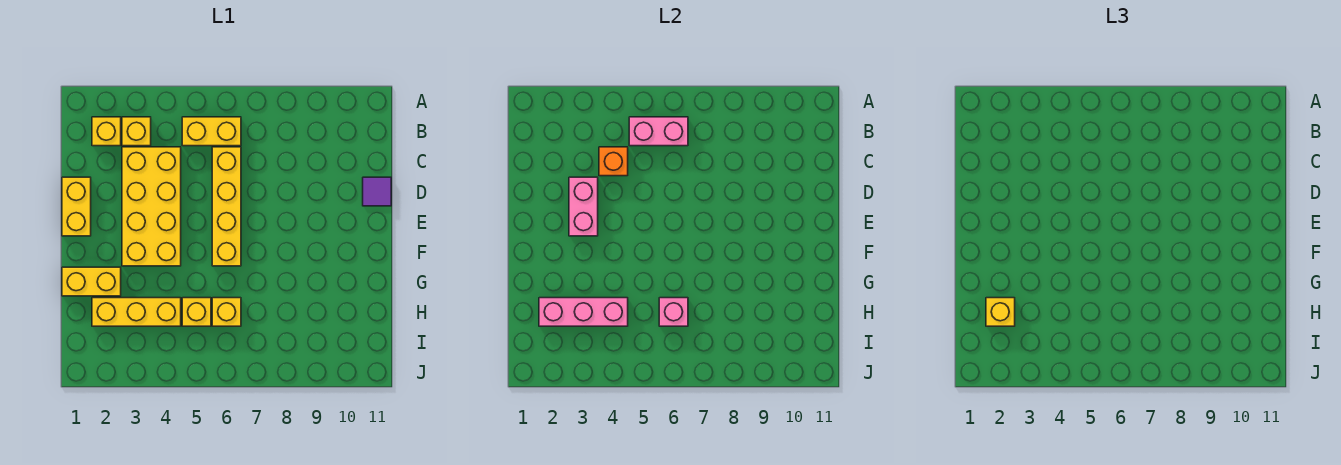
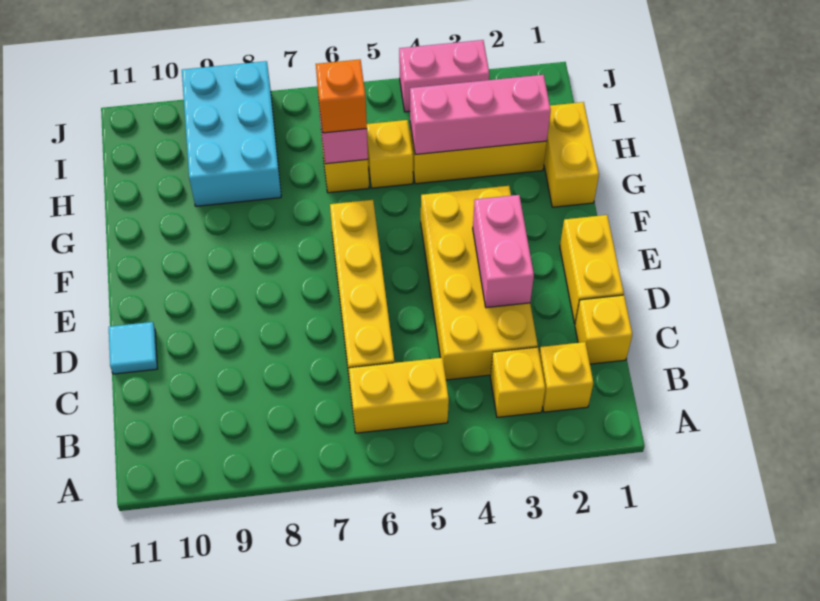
pink brick B5:B6 level 2 -> pink brick J3:J4 level 1
orange brick C4 level 2 -> orange brick H6 level 3
purple tile D11 level 1 -> cyan tile D11 level 1
yellow brick G1:G2 level 1 -> yellow brick G1:H1 level 1
yellow brick H2 level 3 -> yellow brick C1 level 1
none -> cyan brick H8:J9 level 1

